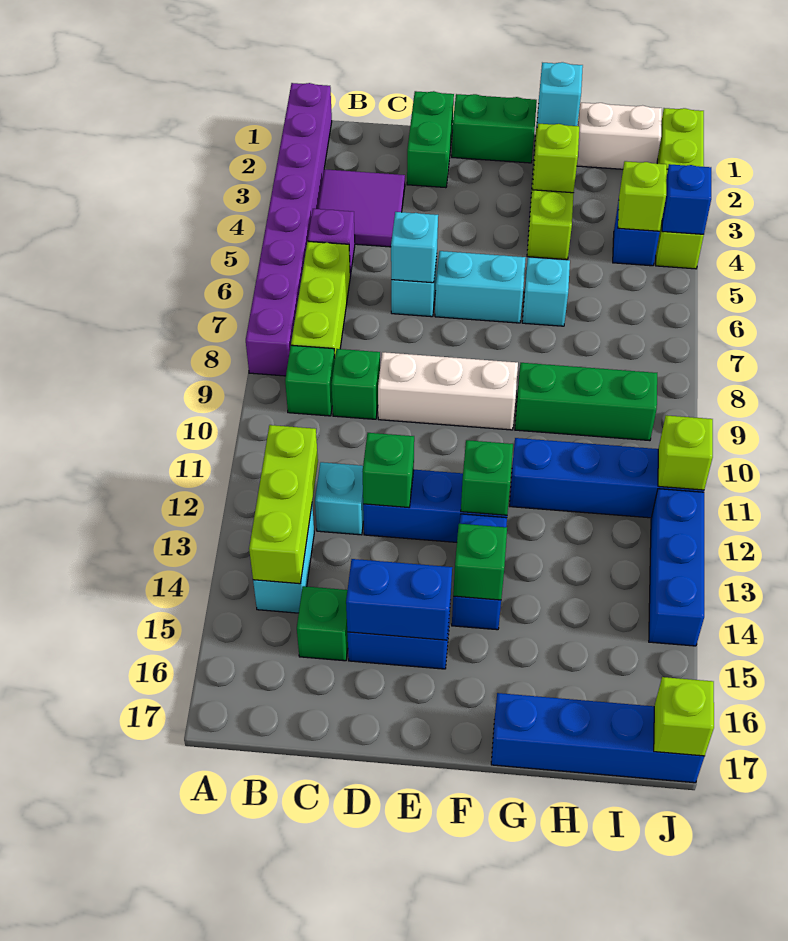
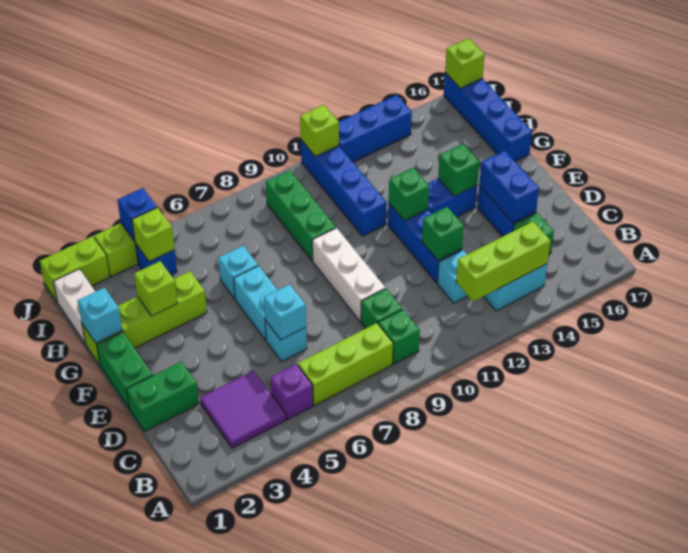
purple brick A1:A8 level 1 -> none

